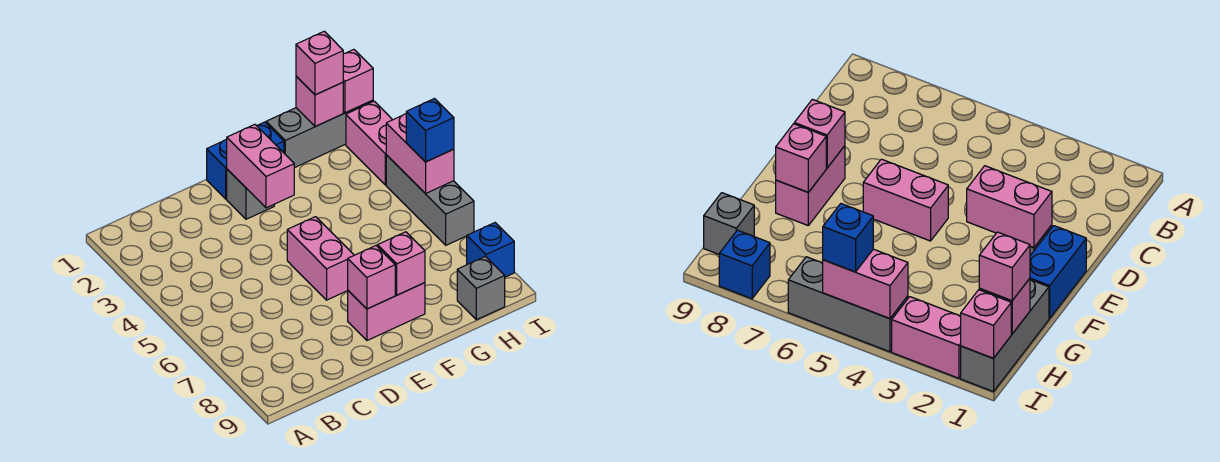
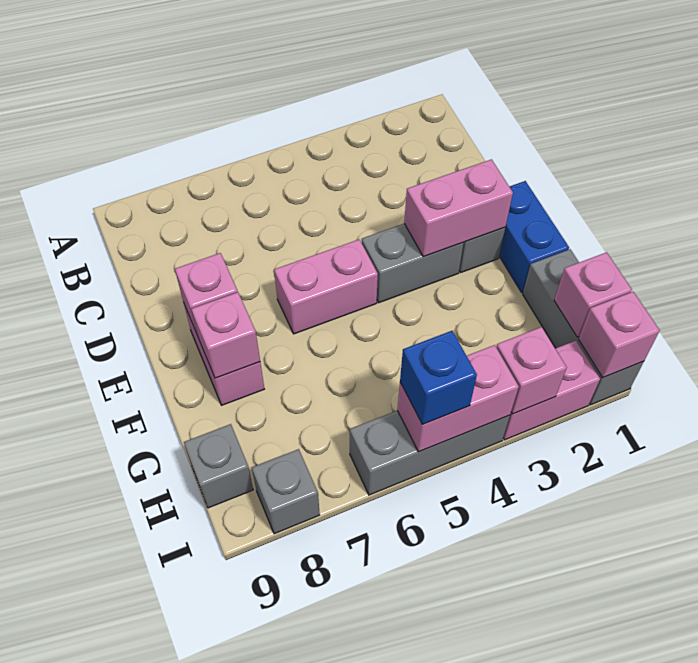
none -> grey brick E3:E4 level 1
pink brick H1 level 3 -> pink brick I3 level 2
blue brick I8 level 1 -> grey brick I8 level 1

